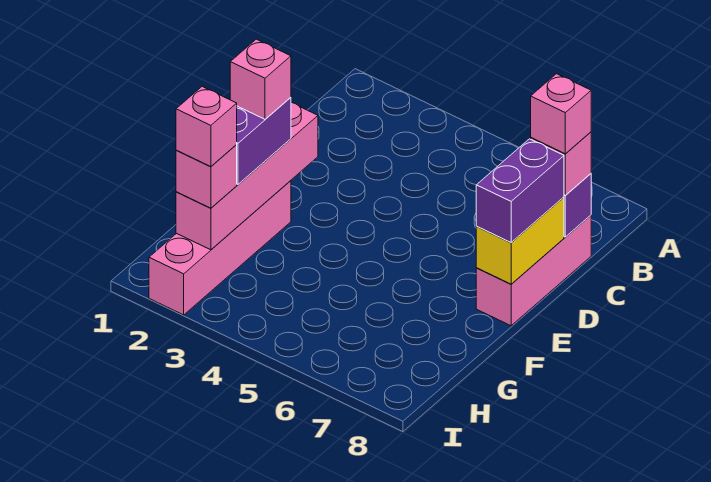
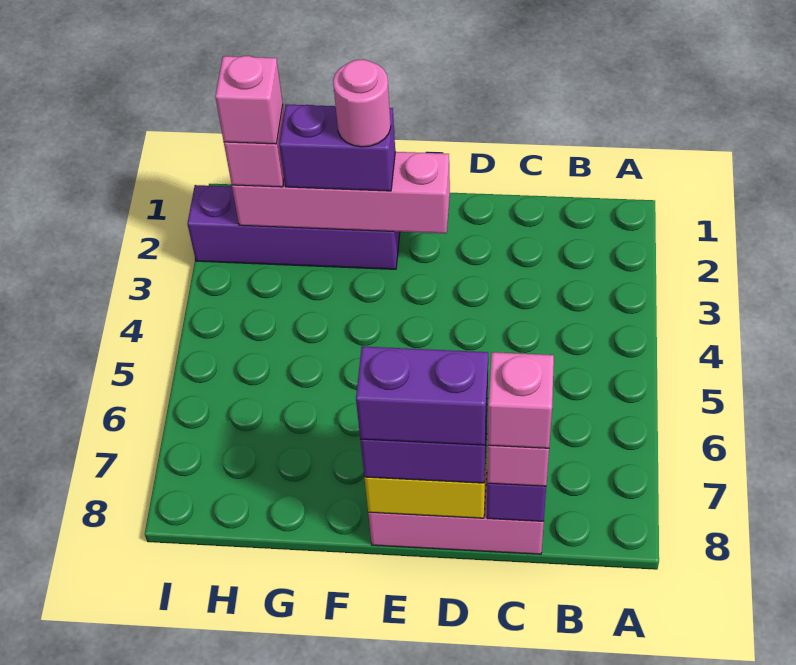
none -> purple brick D8:E8 level 4
pink brick F2:I2 level 1 -> purple brick F2:I2 level 1
pink brick F2 level 4 -> pink round brick F2 level 4

